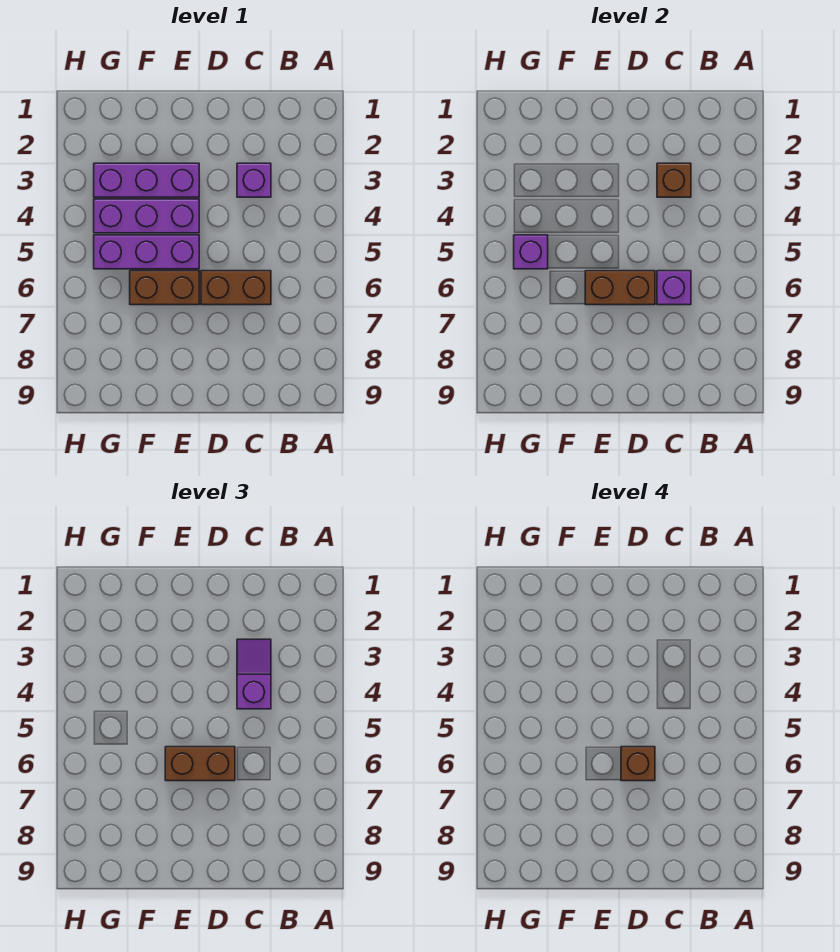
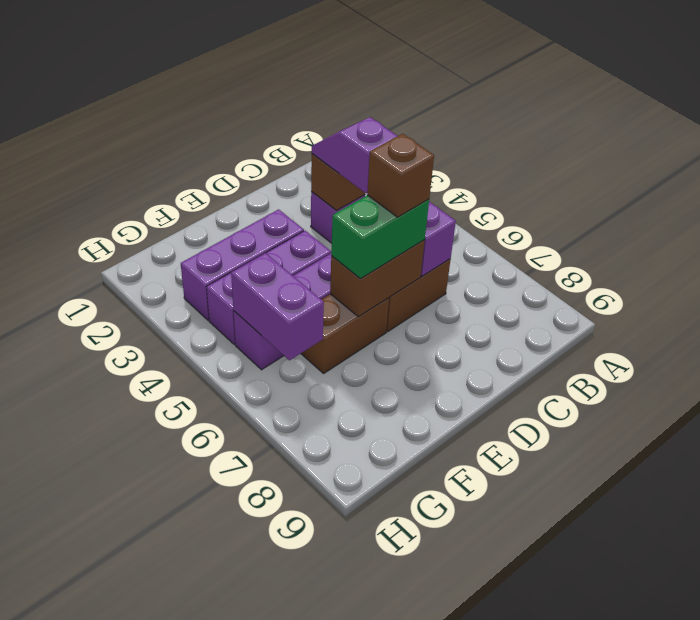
brown brick D6:E6 level 3 -> green brick D6:E6 level 3
purple brick G5 level 2 -> purple brick G5:G6 level 2

